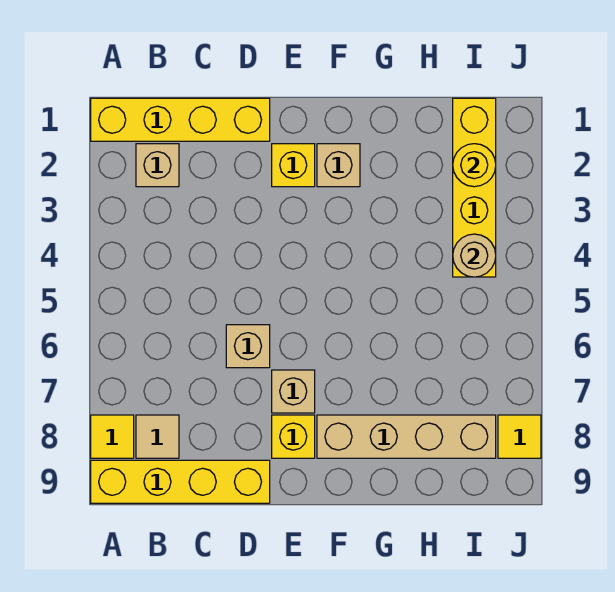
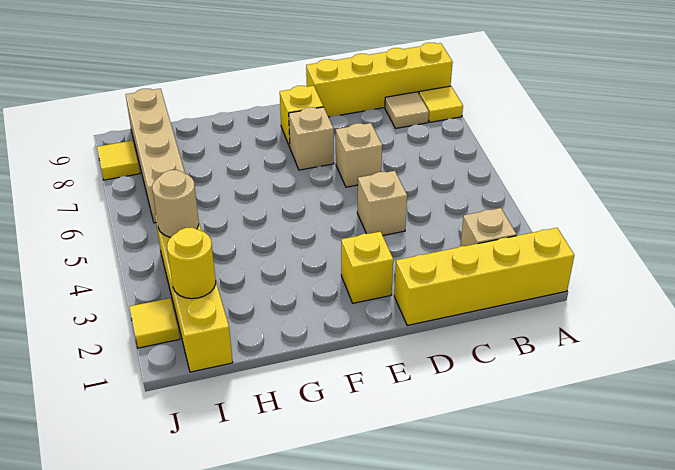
tan brick F2 level 1 -> tan brick D4 level 1
tan brick F8:I8 level 1 -> tan brick I6:I9 level 1
none -> yellow tile J2 level 1

